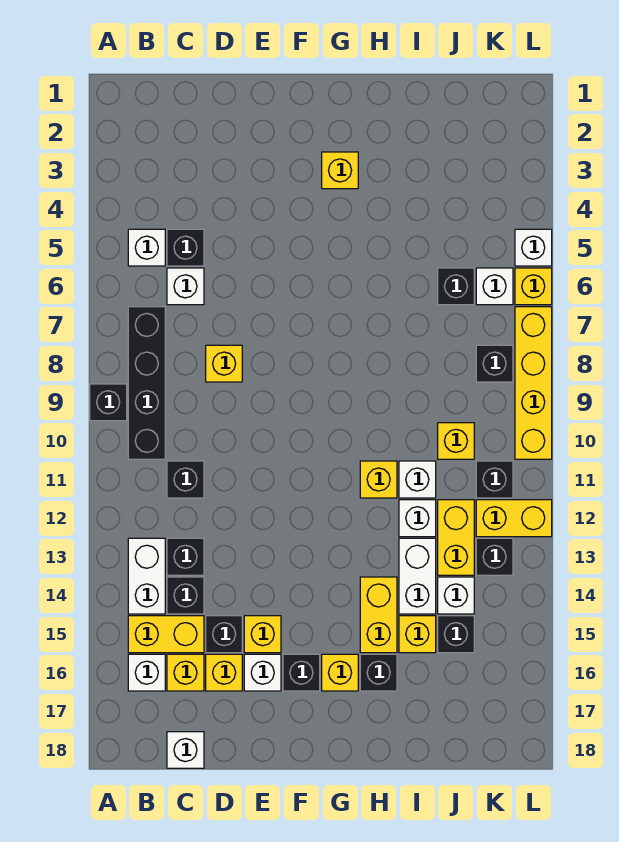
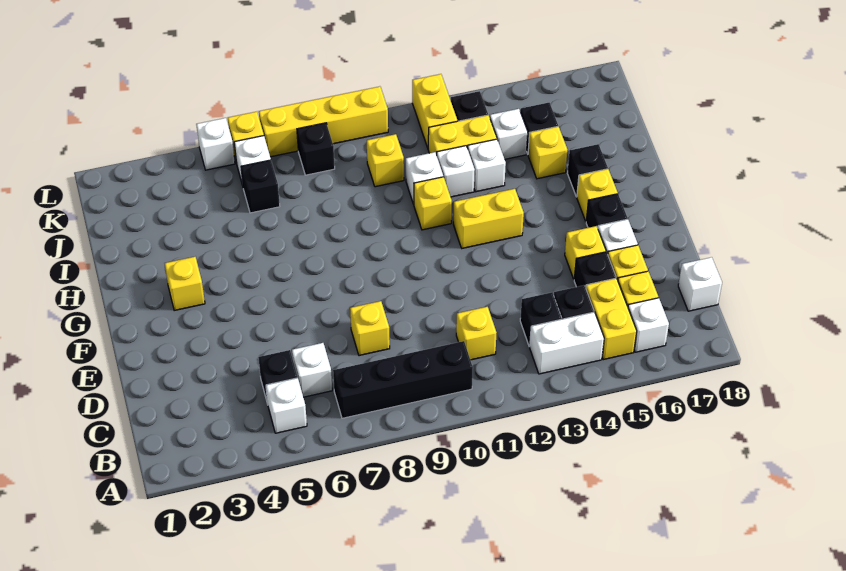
black brick A9 level 1 -> none
black brick C11 level 1 -> yellow brick C11 level 1
yellow brick H14:H15 level 1 -> yellow brick G12:G13 level 1
white brick I13:I14 level 1 -> white brick I13 level 1
black brick K11 level 1 -> none

